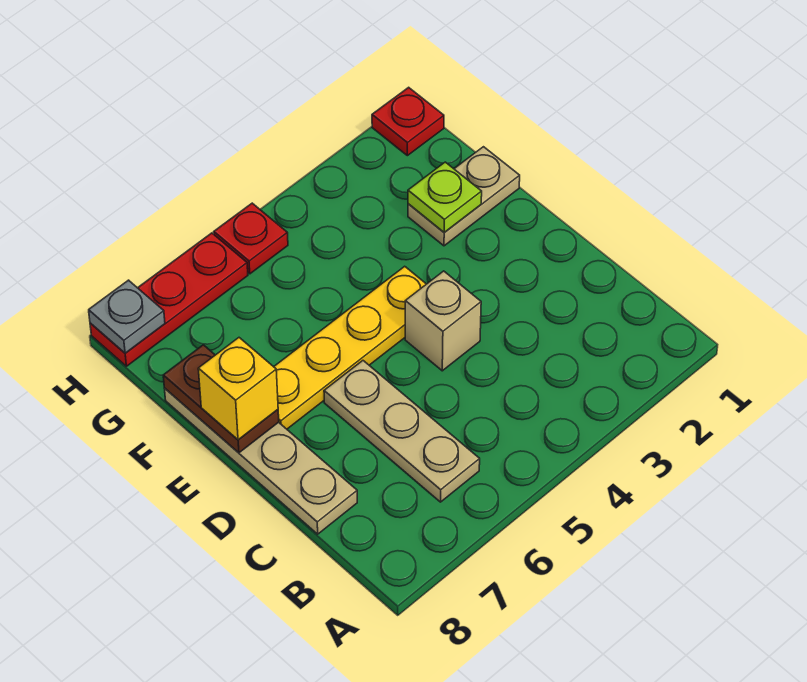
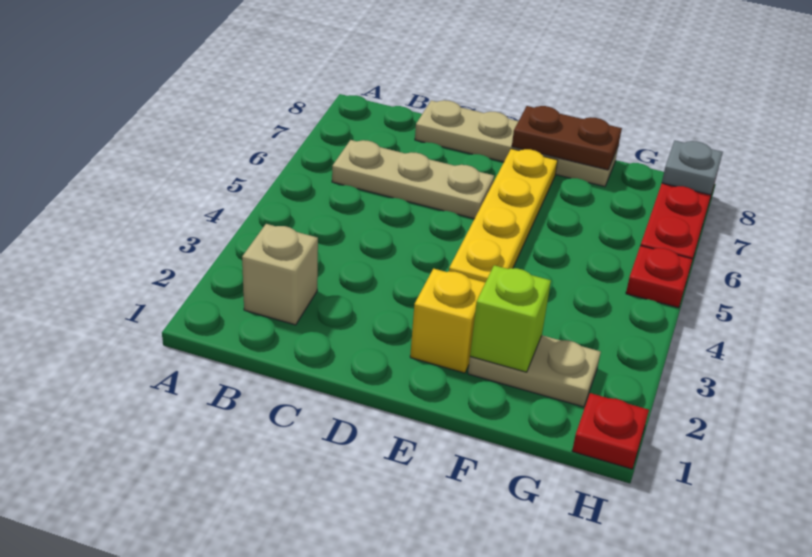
tan brick D4 level 1 -> tan brick B2 level 1
yellow brick E8 level 3 -> yellow brick E2 level 1
tan plate F1:F2 level 1 -> tan plate F2:G2 level 1
lime plate F2 level 2 -> lime brick F2 level 2

